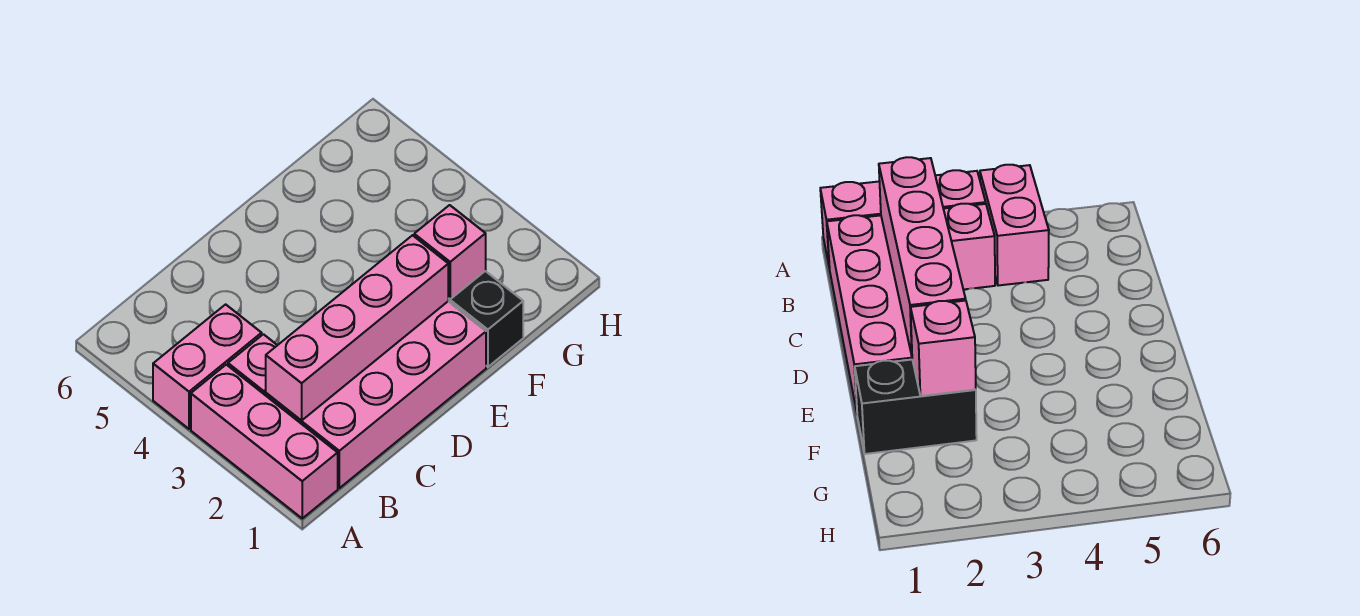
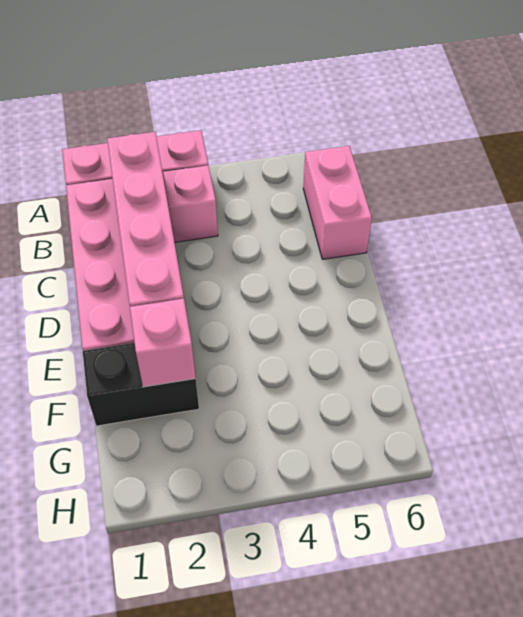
pink brick A4:B4 level 1 -> pink brick B6:C6 level 1

